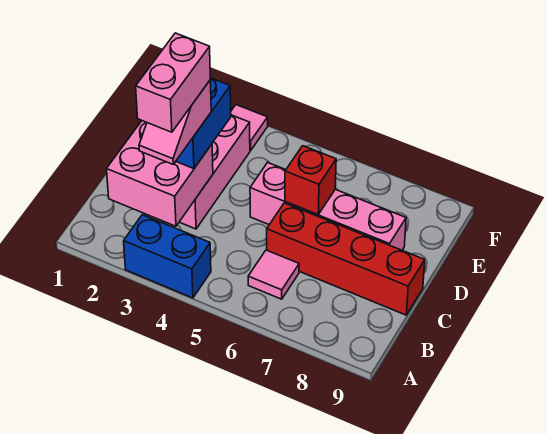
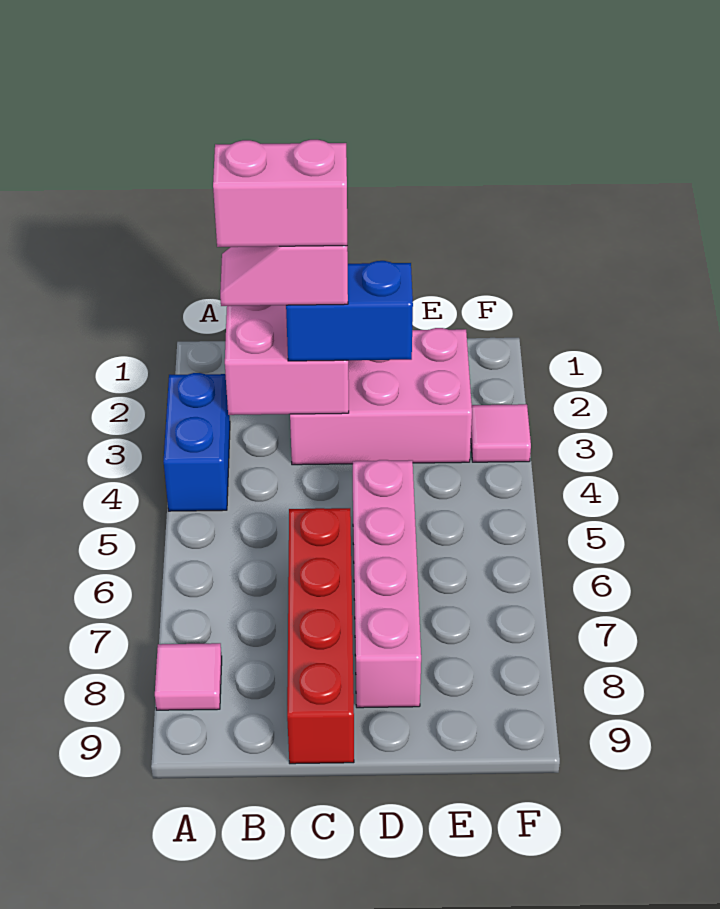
pink tile B6 level 1 -> pink tile A8 level 1
red brick D6 level 2 -> none

